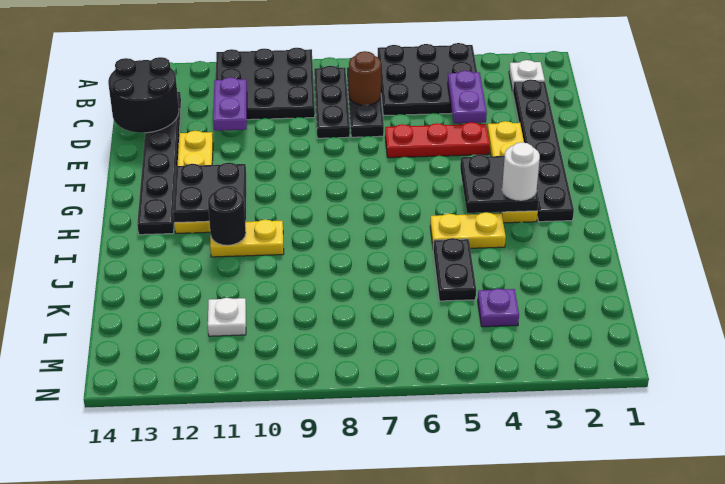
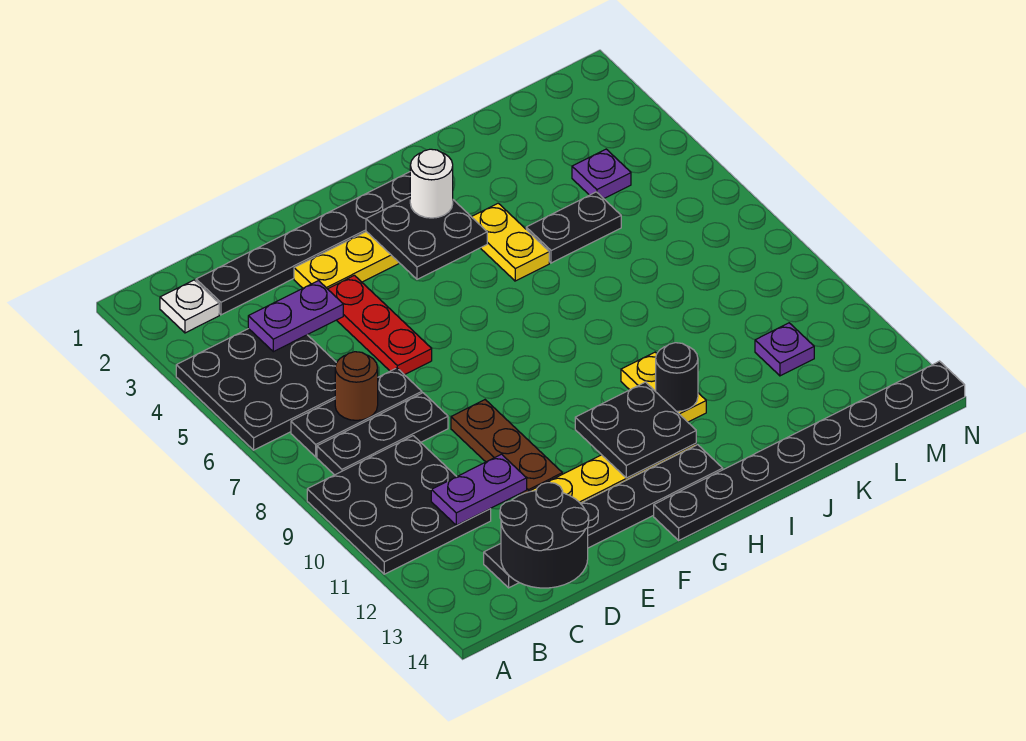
none -> brown plate E9:E11 level 1
none -> black plate G14:N14 level 1
white plate L11 level 1 -> purple plate L11 level 1

